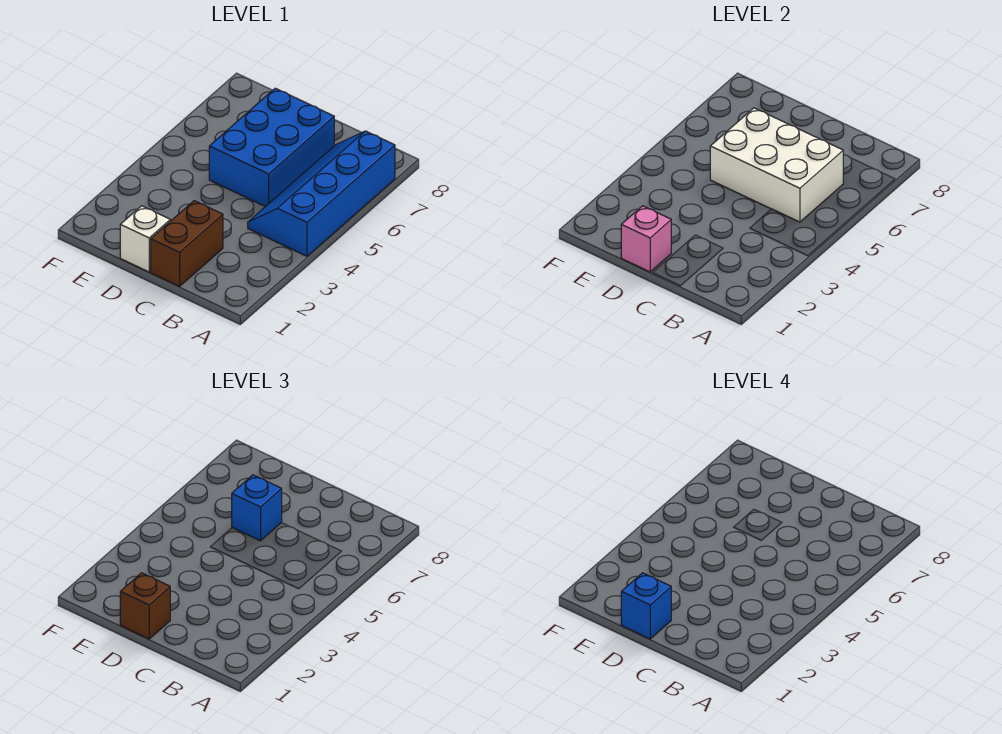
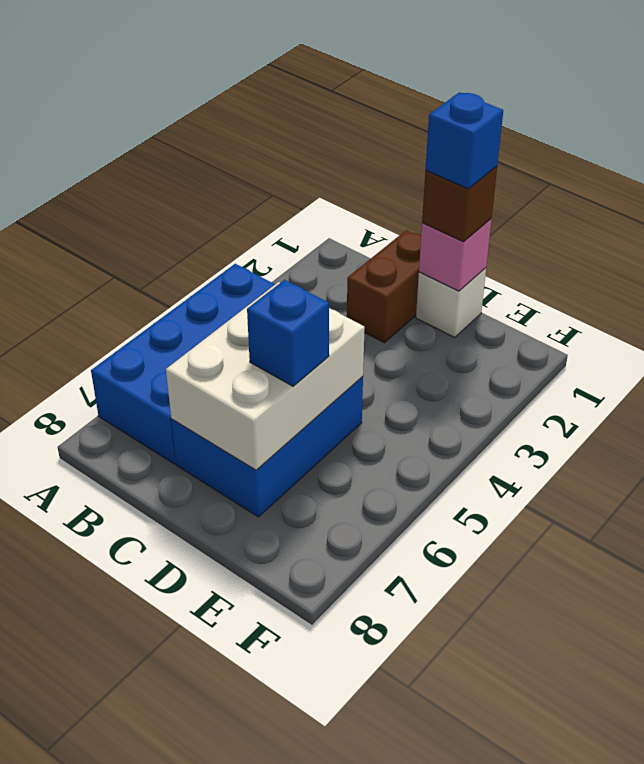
blue slope A4:B7 level 1 top A -> blue brick A4:B7 level 1
white brick B5:D6 level 2 -> white brick C5:D7 level 2

